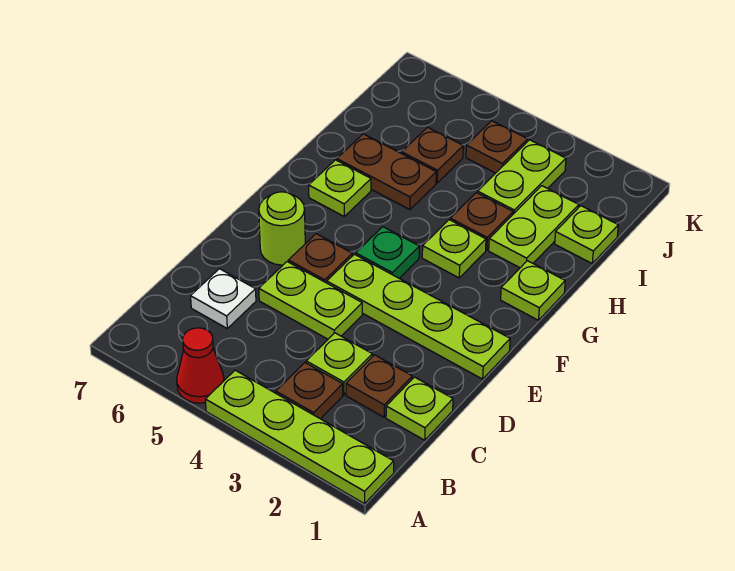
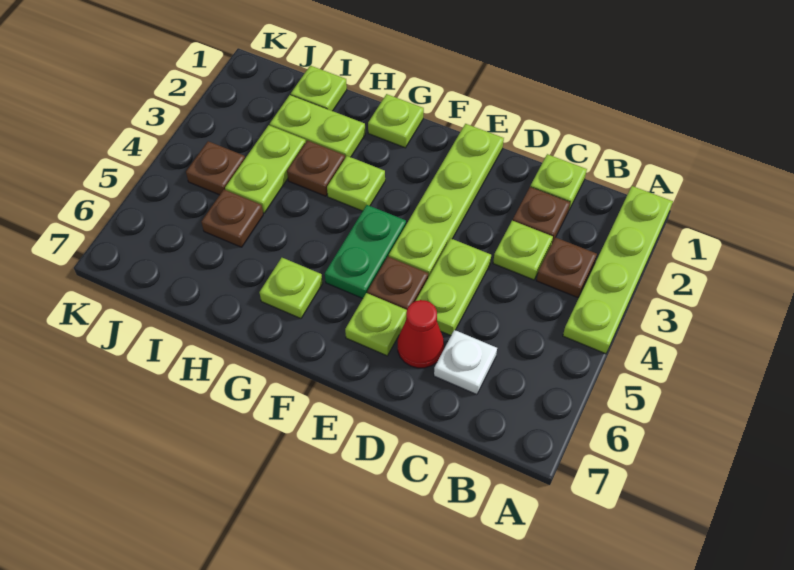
red cone A5 level 1 -> red cone D6 level 1
lime round brick E6 level 1 -> lime plate E6 level 1
green plate F4 level 1 -> green plate F4:F5 level 1
brown plate H5:H6 level 1 -> none
lime plate I3:J3 level 1 -> lime plate I3:I4 level 1

